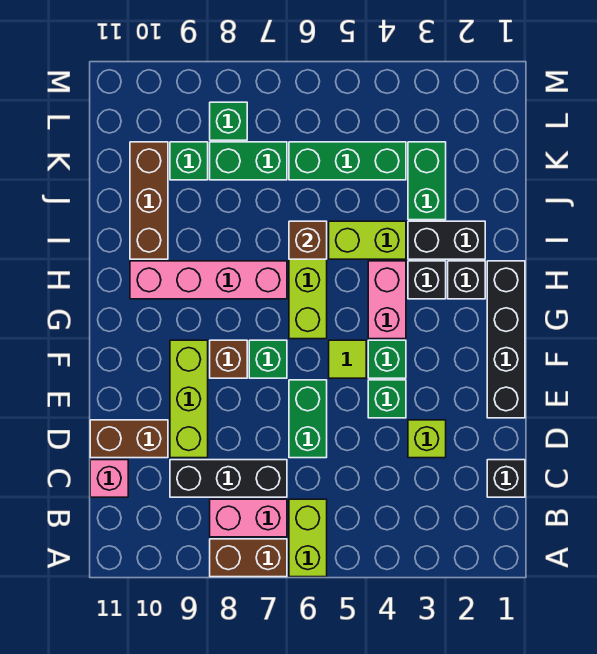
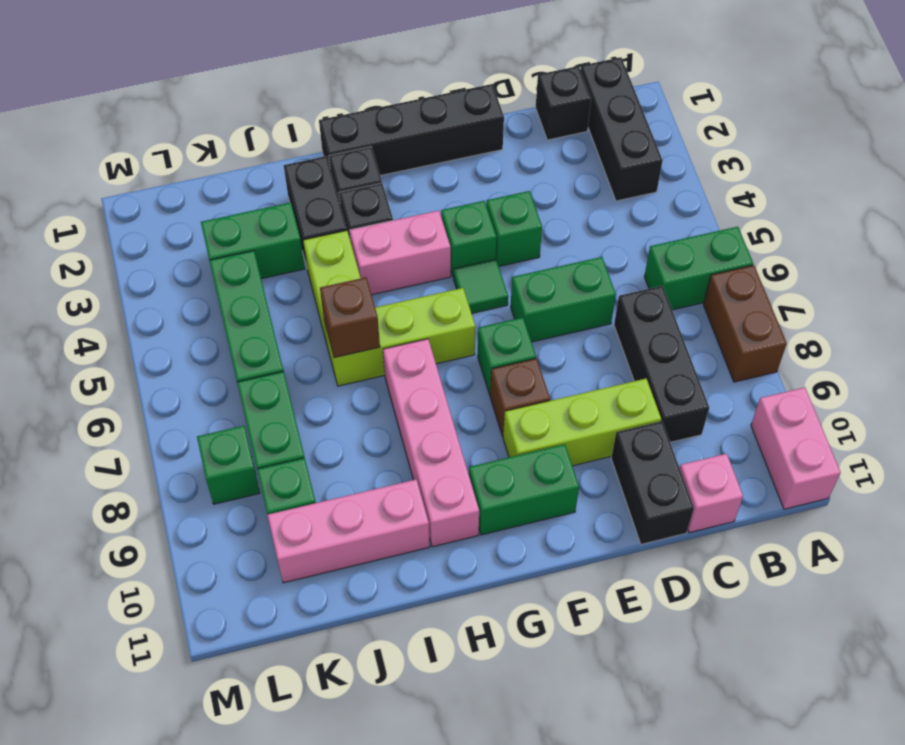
lime brick A6:B6 level 1 -> green brick A6:B6 level 1
none -> black brick B1:B3 level 1
pink brick B7:B8 level 1 -> pink brick A10:A11 level 1
lime brick D3 level 1 -> none
brown brick D10:D11 level 1 -> black brick D10:D11 level 1
lime tile F5 level 1 -> green tile F5 level 1
none -> green brick F10:G10 level 1
brown brick I10:K10 level 1 -> pink brick I10:K10 level 1

